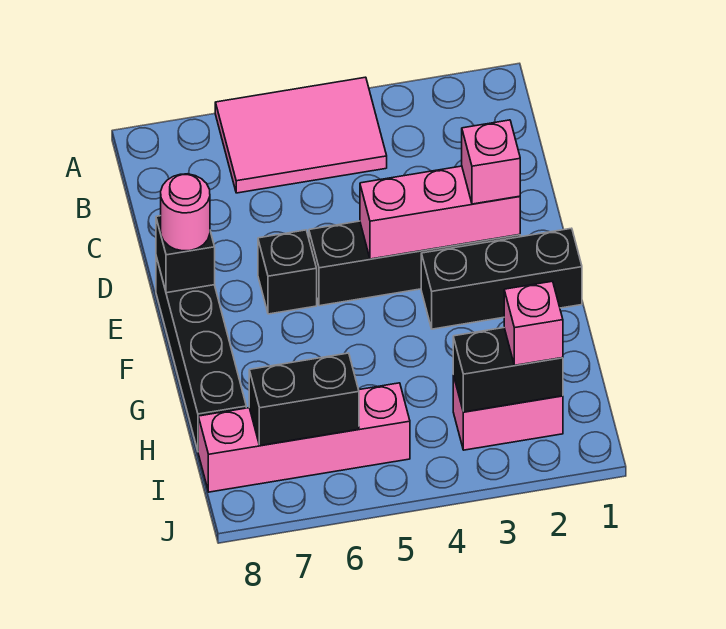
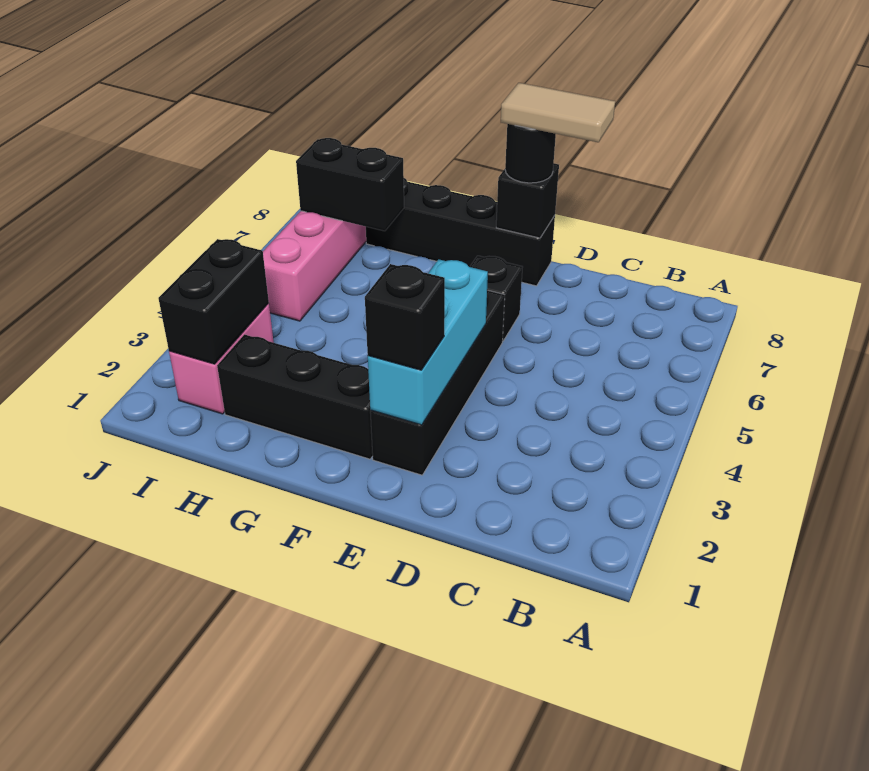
pink tile A4:B6 level 1 -> none
none -> tan tile D8:E8 level 4
pink brick E2:E4 level 2 -> cyan brick E2:E4 level 2
pink brick E2 level 3 -> black brick E2 level 3
pink round brick E8 level 3 -> black round brick E8 level 3
black brick F1:F3 level 1 -> black brick F2:H2 level 1
pink brick I2 level 3 -> none
black brick I6:I7 level 2 -> black brick H7:I7 level 2

